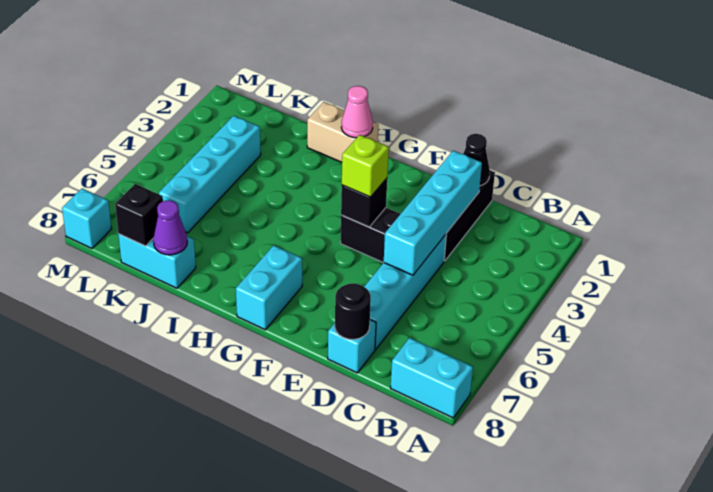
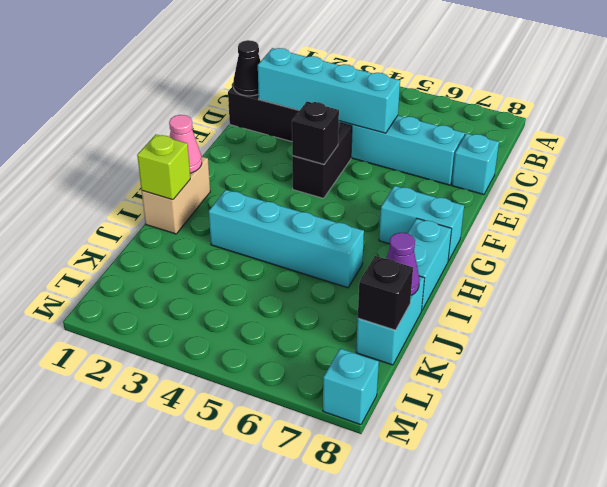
cyan brick A8:B8 level 1 -> cyan brick H8:I8 level 1
black round brick D8 level 2 -> none
lime brick F4 level 3 -> lime brick I1 level 2
cyan brick K3:K6 level 1 -> cyan brick I3:I6 level 1

